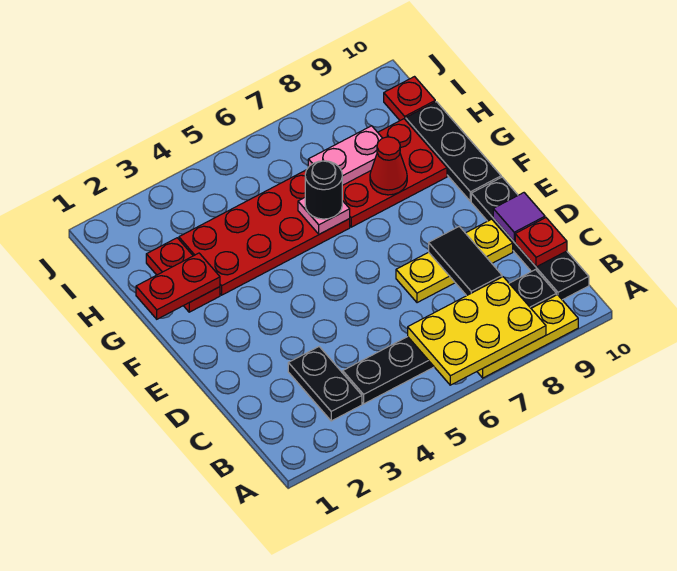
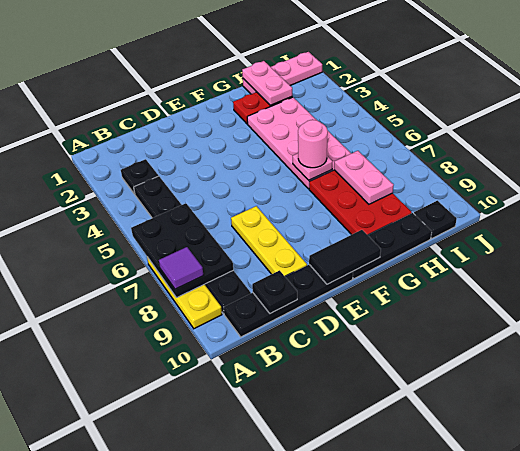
yellow plate A6:B8 level 2 -> black plate A6:B8 level 2
black plate B3:C3 level 1 -> black plate B3 level 1
black tile C8:D8 level 2 -> black tile E10:F10 level 2
red plate C10 level 2 -> black plate C10 level 2
purple tile D10 level 2 -> purple tile A8 level 3
red plate G1:G2 level 2 -> none
red plate G3:H6 level 1 -> pink plate G3:H6 level 1
black round brick G6 level 3 -> pink round brick G6 level 3
red cone G8 level 2 -> none
none -> pink plate H1:J1 level 1
none -> pink plate H1:H2 level 2
red plate I10 level 1 -> black plate I10 level 1

